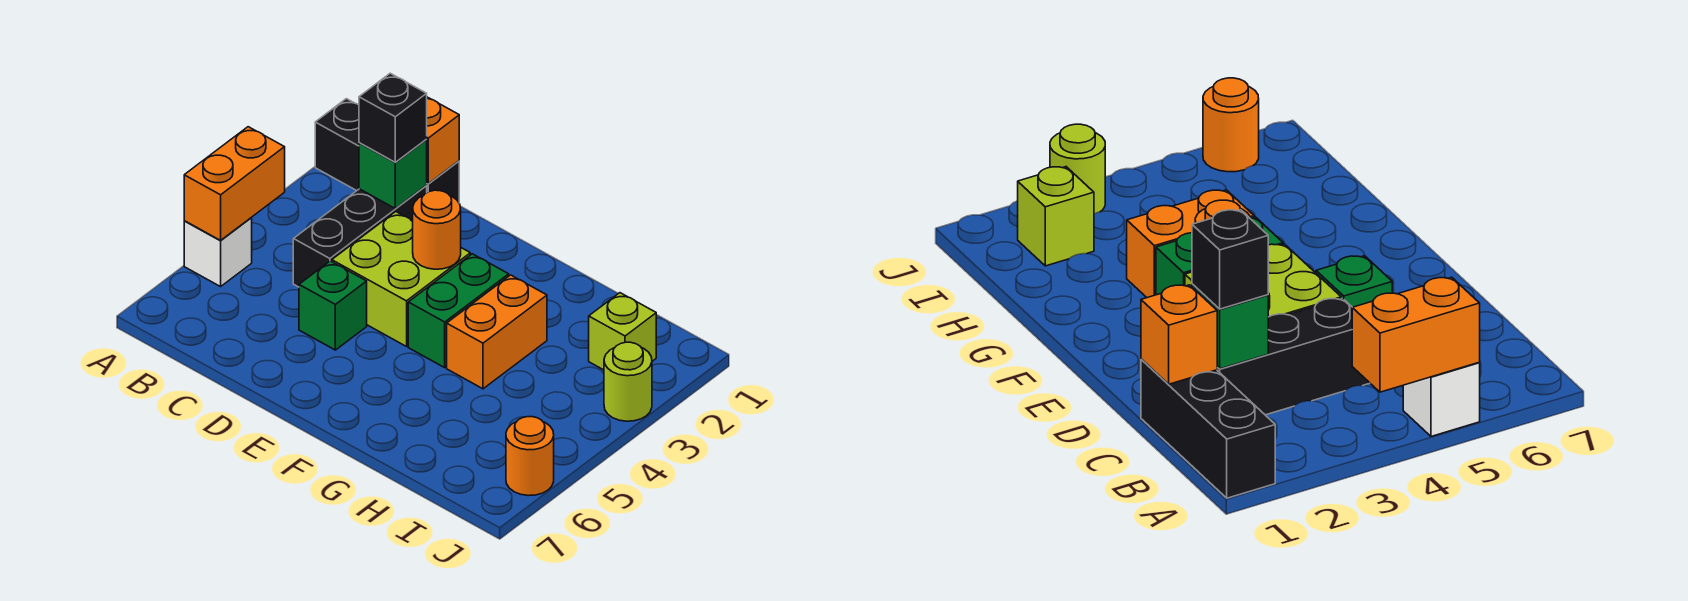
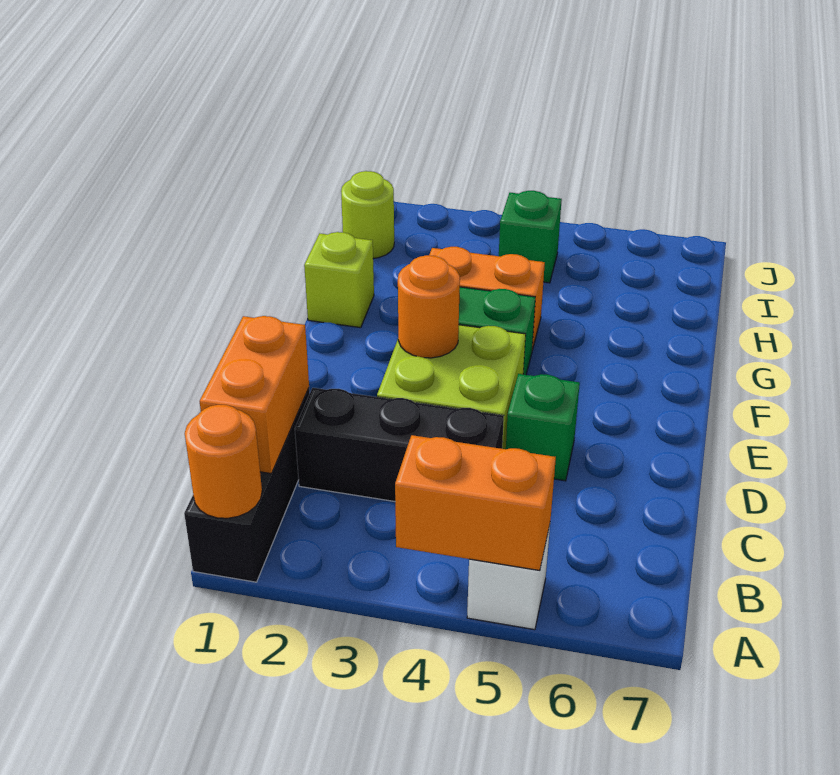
orange brick C1 level 2 -> orange brick B1:C1 level 2
green brick C2 level 2 -> green brick I4 level 1
black brick C2 level 3 -> none
lime brick I2 level 1 -> lime brick G1 level 1
lime round brick J3 level 1 -> lime round brick I1 level 1
orange round brick J6 level 1 -> orange round brick A1 level 2

